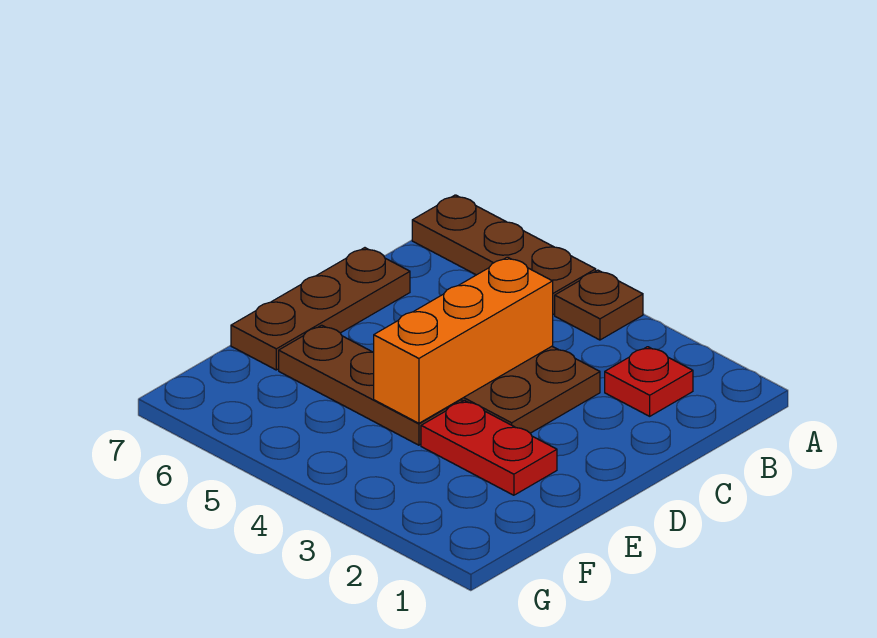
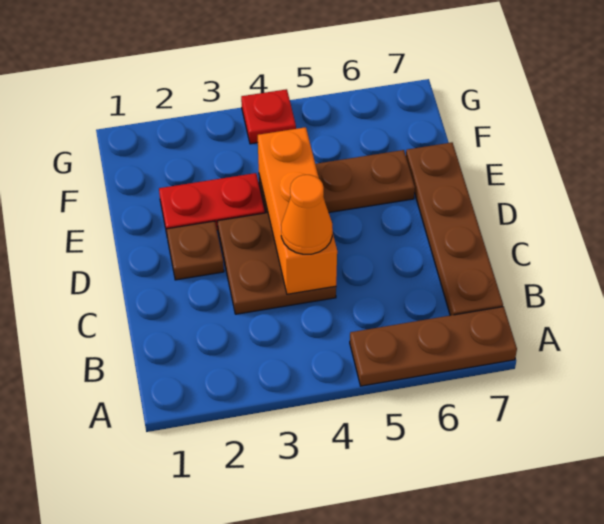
brown plate A4 level 1 -> brown plate D2 level 1
red plate B2 level 1 -> red plate G4 level 1
none -> orange cone C4 level 3
brown plate C7:E7 level 1 -> brown plate B7:E7 level 1

